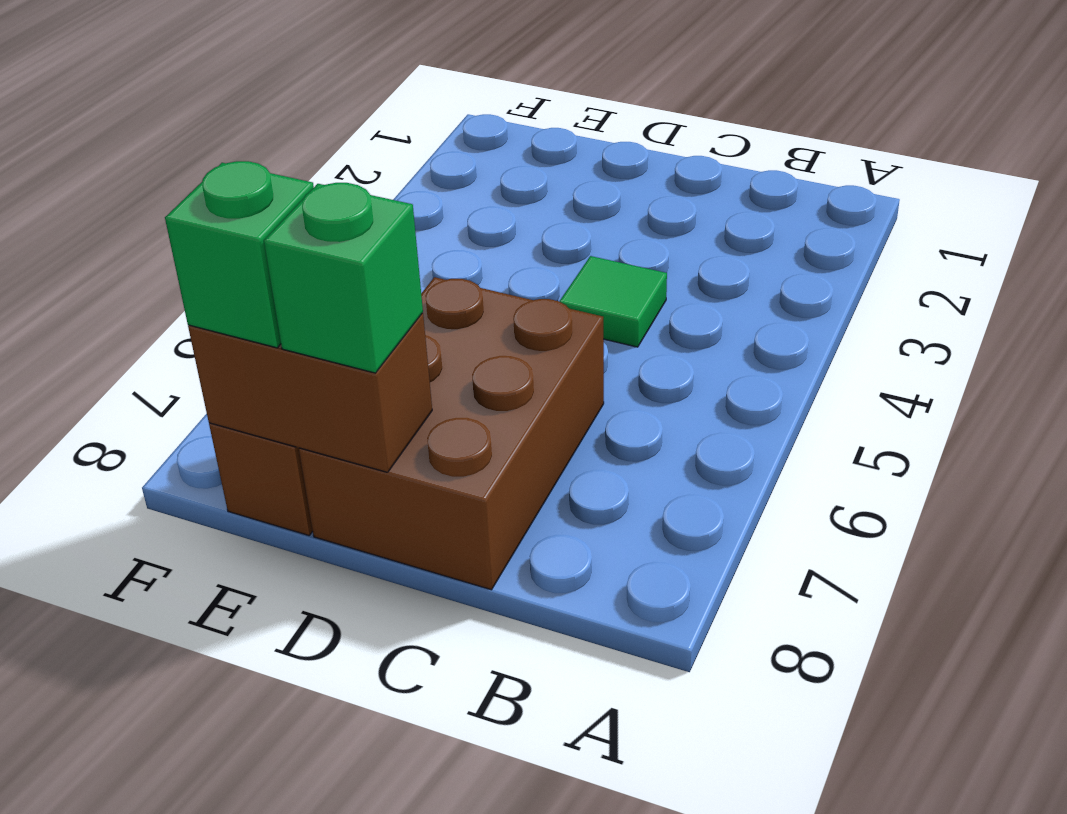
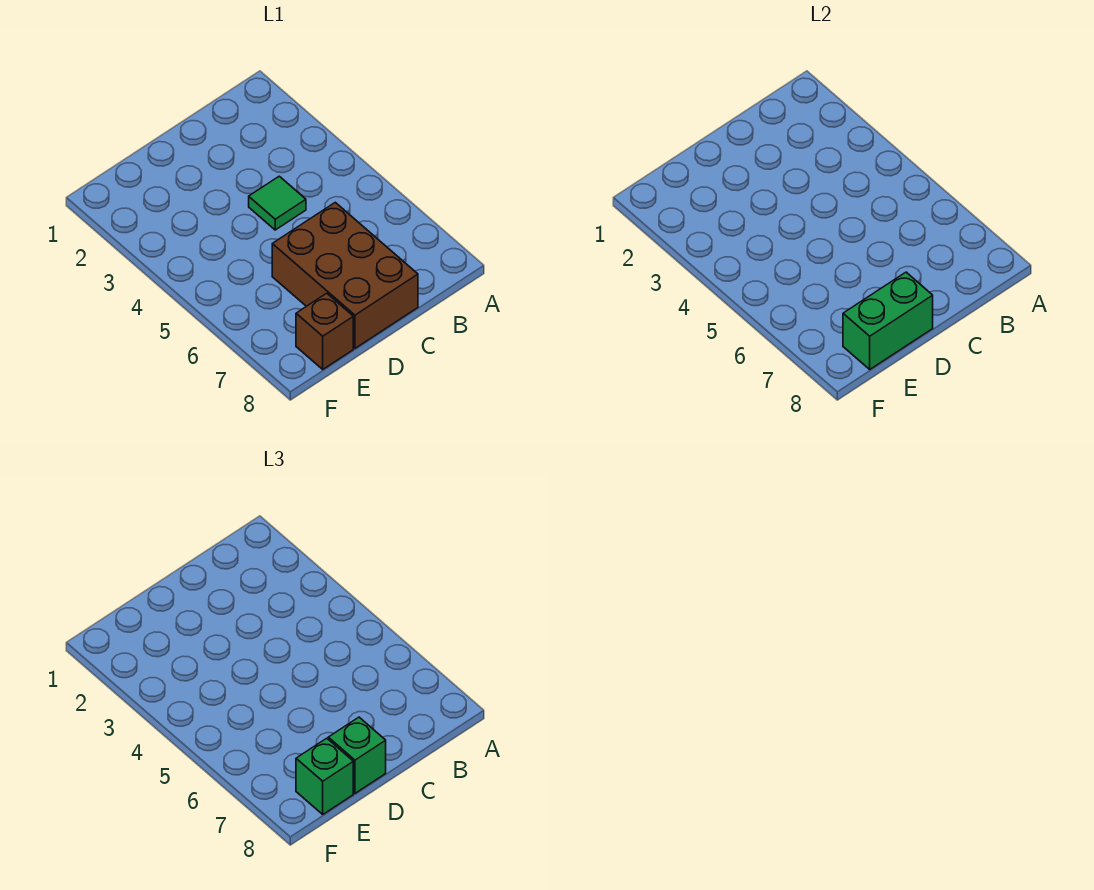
brown brick D8:E8 level 2 -> green brick D8:E8 level 2

